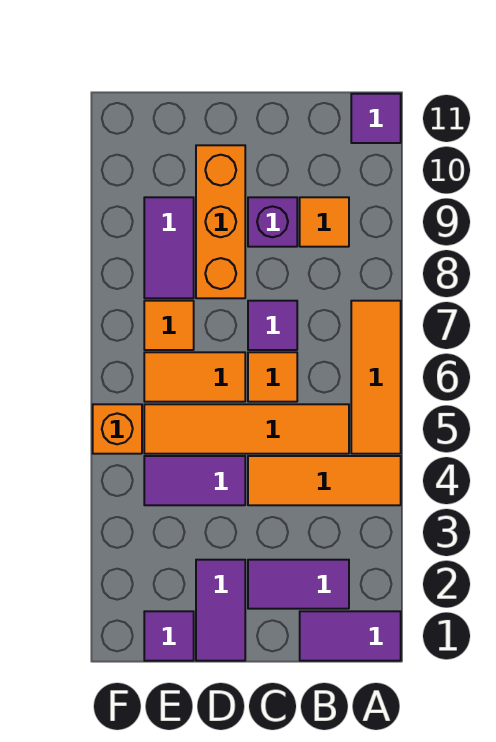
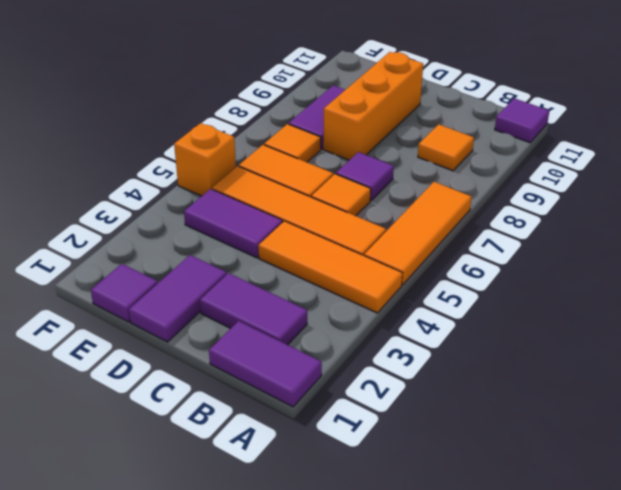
purple brick C9 level 1 -> none

